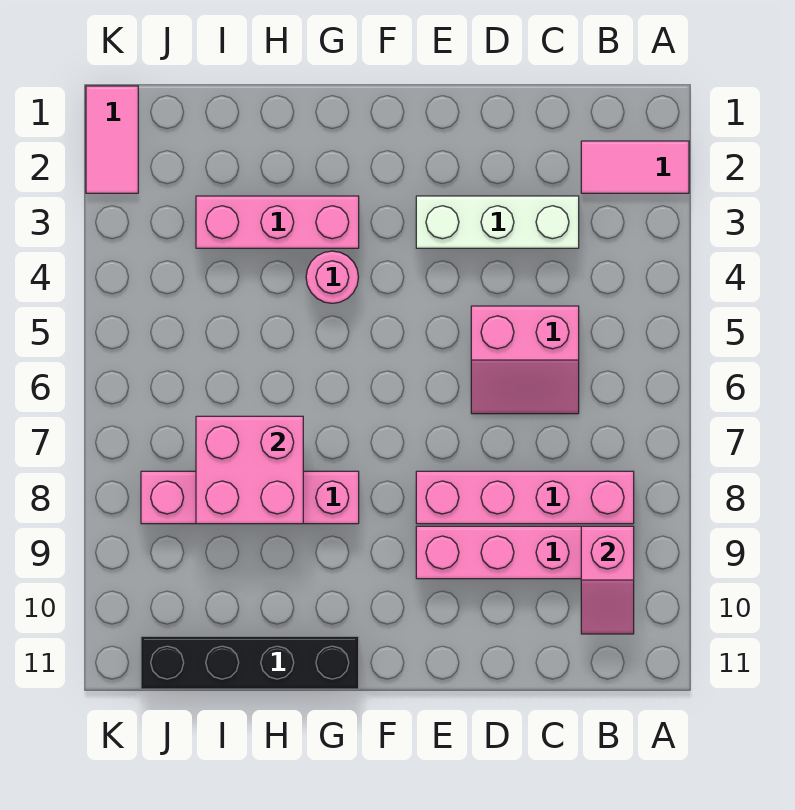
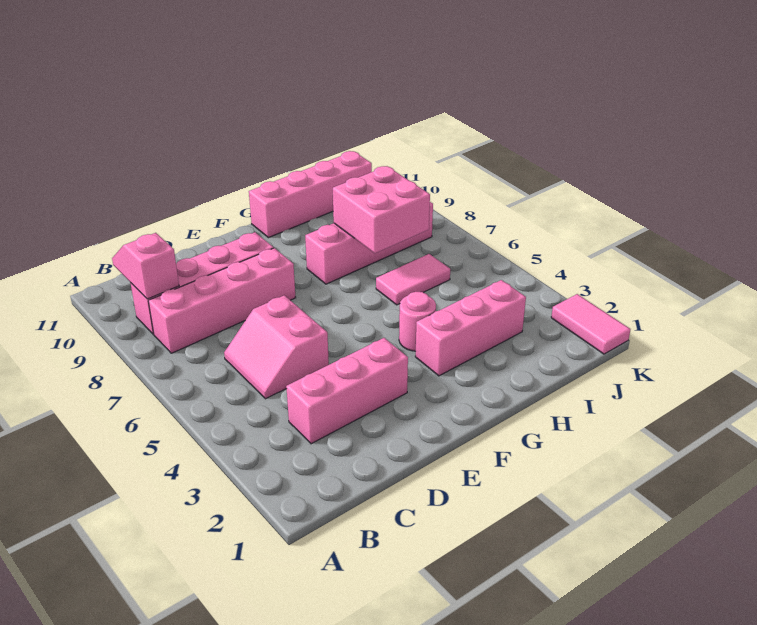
pink tile A2:B2 level 1 -> pink tile H6:I6 level 1
white brick C3:E3 level 1 -> pink brick C3:E3 level 1
pink slope C5:D6 level 1 top 5 -> pink slope C5:D6 level 1 top D
black brick G11:J11 level 1 -> pink brick G11:J11 level 1

